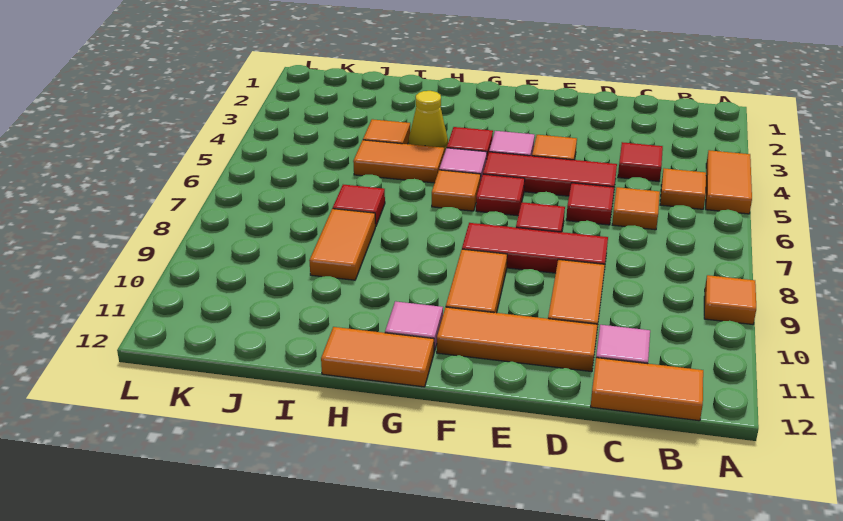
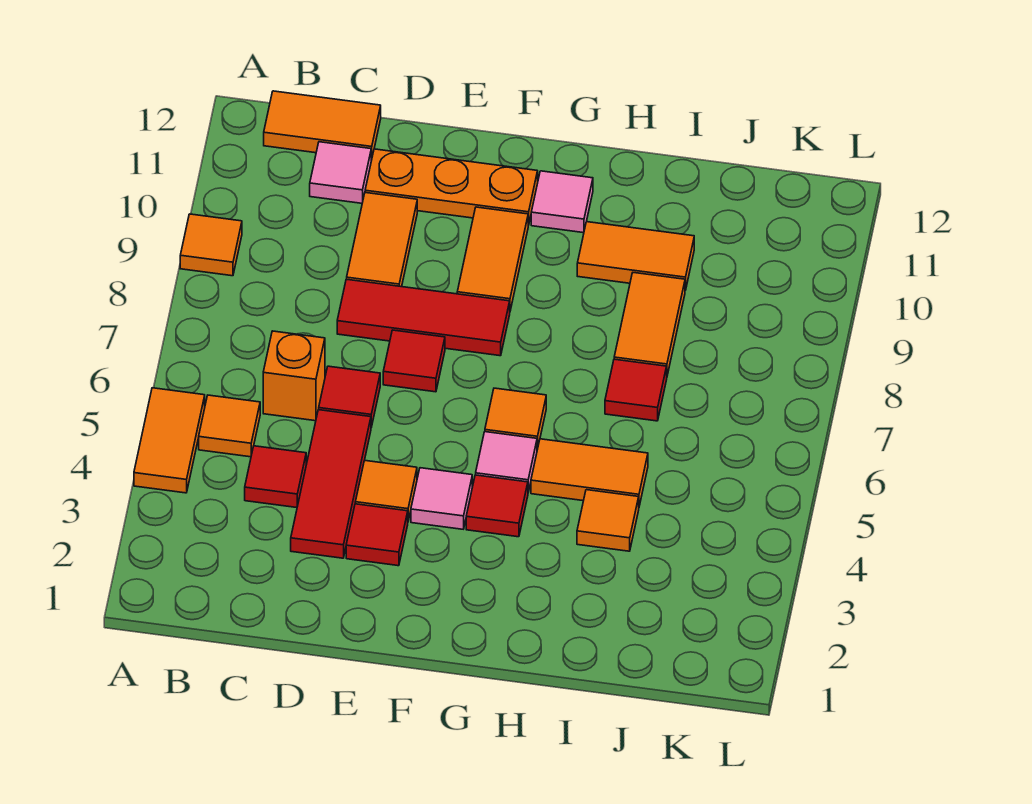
orange tile C6 level 1 -> orange brick C6 level 1
red tile D5:F5 level 1 -> red tile D3:D5 level 1
orange tile D11:F11 level 1 -> orange plate D11:F11 level 1
red tile F6 level 1 -> red tile E3 level 1
orange tile G12:H12 level 1 -> orange tile H10:I10 level 1
yellow cone H4 level 1 -> none

